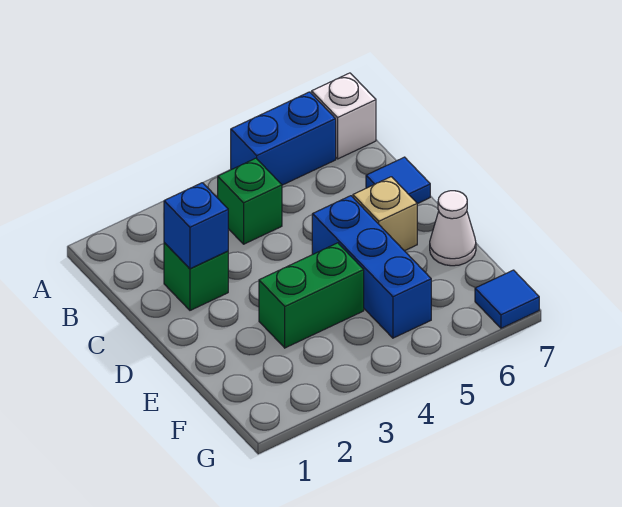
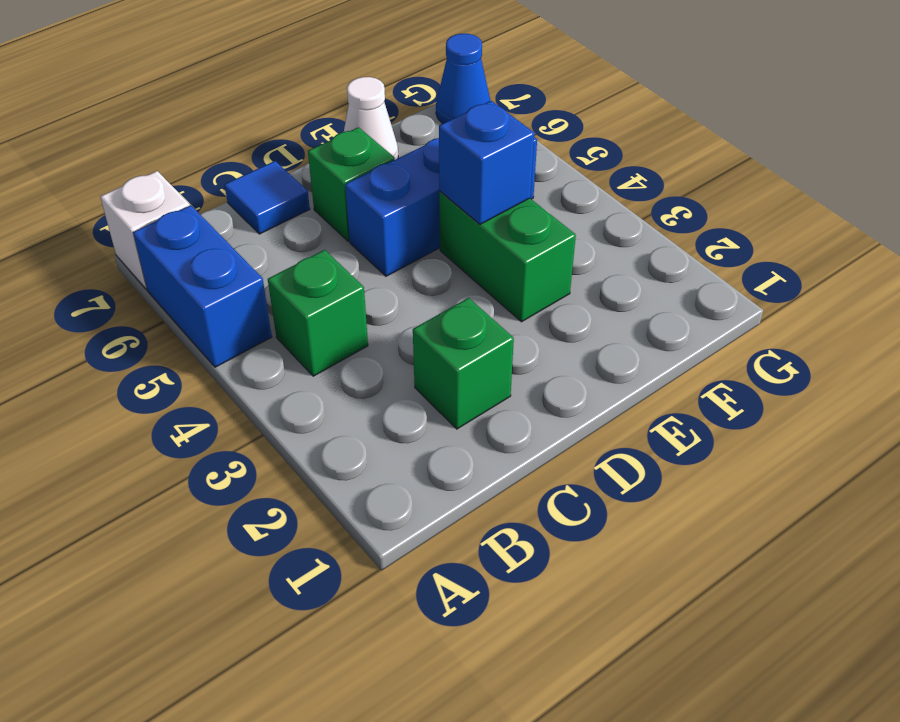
blue brick C2 level 2 -> blue brick E4 level 2
tan brick D6 level 1 -> green brick D6 level 1
blue tile G7 level 1 -> blue cone G7 level 1

